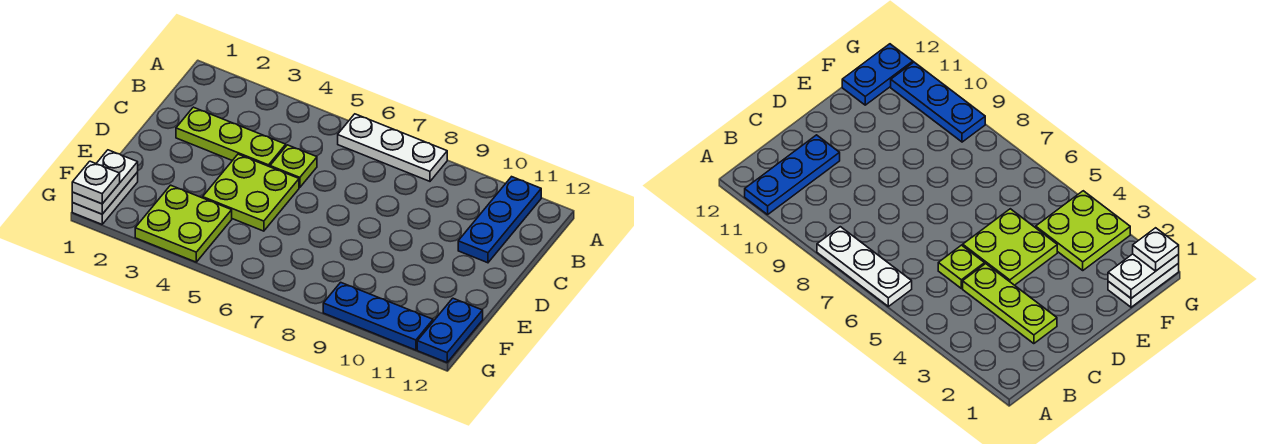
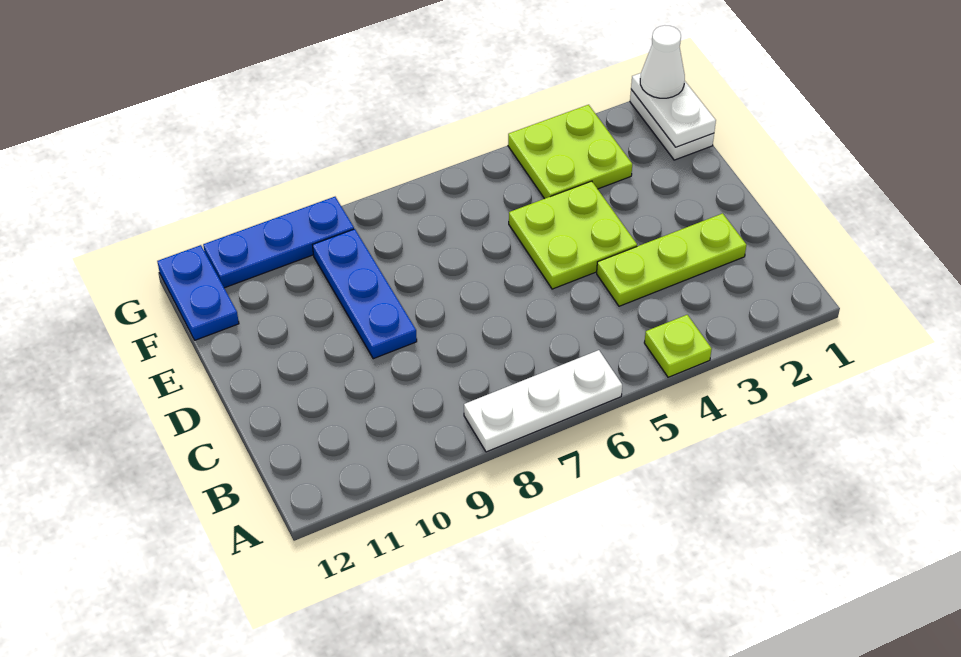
blue plate A11:C11 level 1 -> blue plate D9:F9 level 1
lime plate C5 level 1 -> lime plate A4 level 1
white plate G1 level 3 -> white cone G1 level 3

